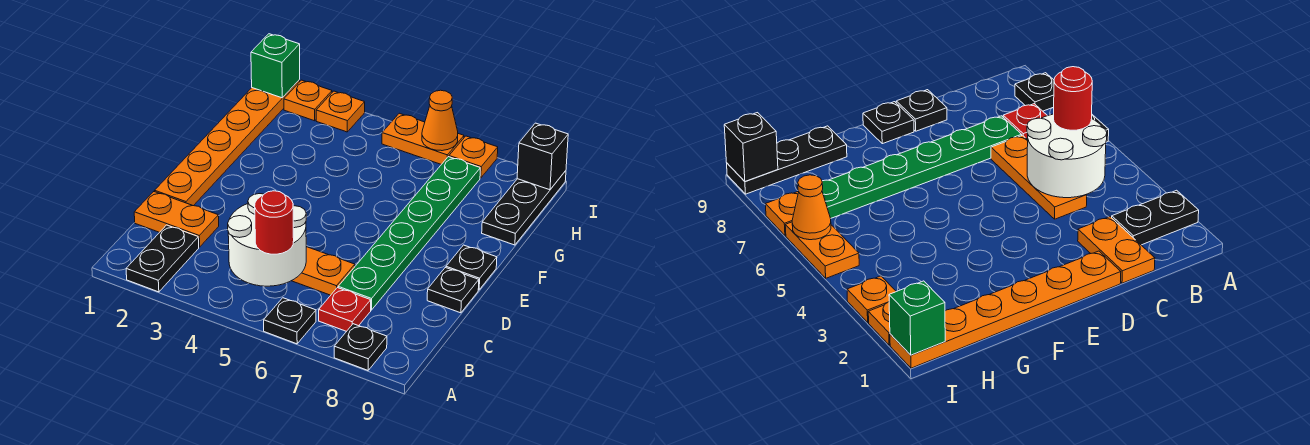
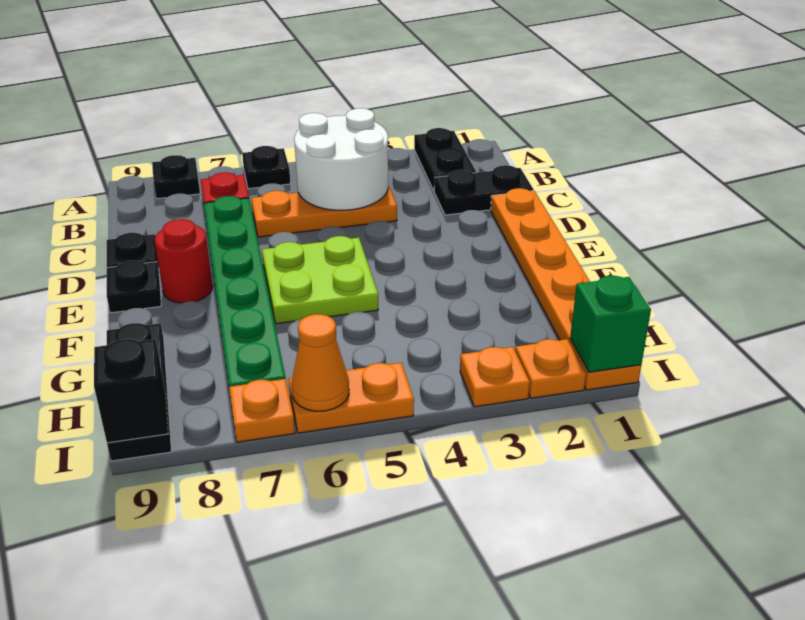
red round brick B5 level 3 -> red round brick E8 level 1
orange plate C1:C2 level 1 -> black plate C1:C2 level 1
none -> lime plate E5:F6 level 1

